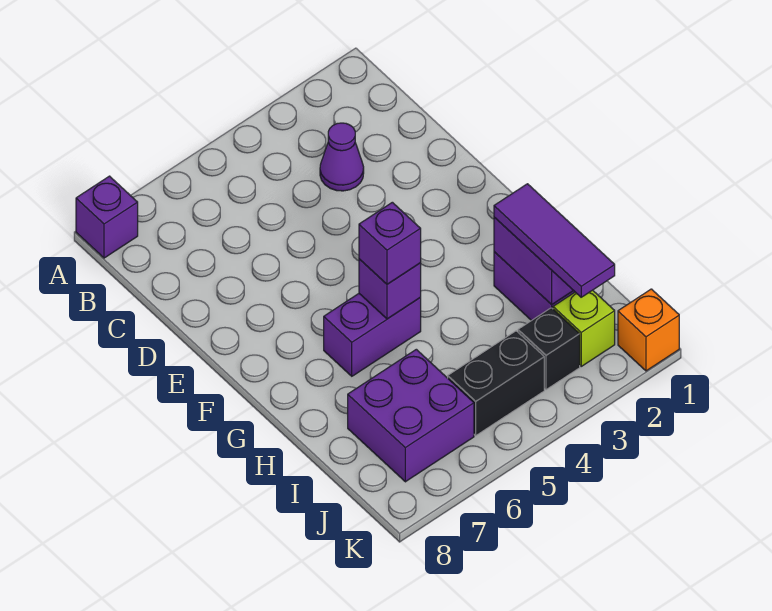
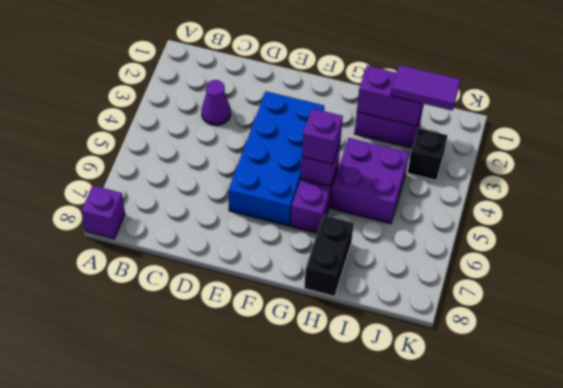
none -> blue brick E3:F6 level 1
purple tile H2:J2 level 3 -> purple tile I2:J2 level 3
purple brick I6:J7 level 1 -> purple brick H4:I5 level 1
lime brick J2 level 1 -> none
black brick J4:J5 level 1 -> black brick H7:H8 level 1
orange brick K1 level 1 -> none

